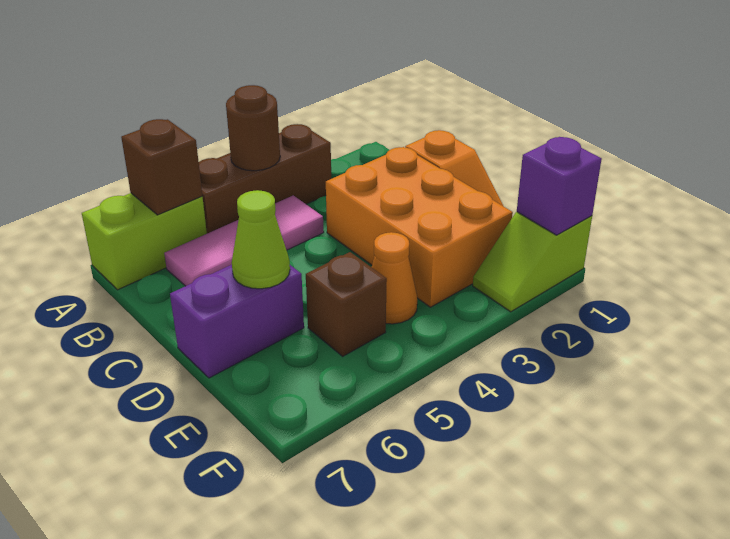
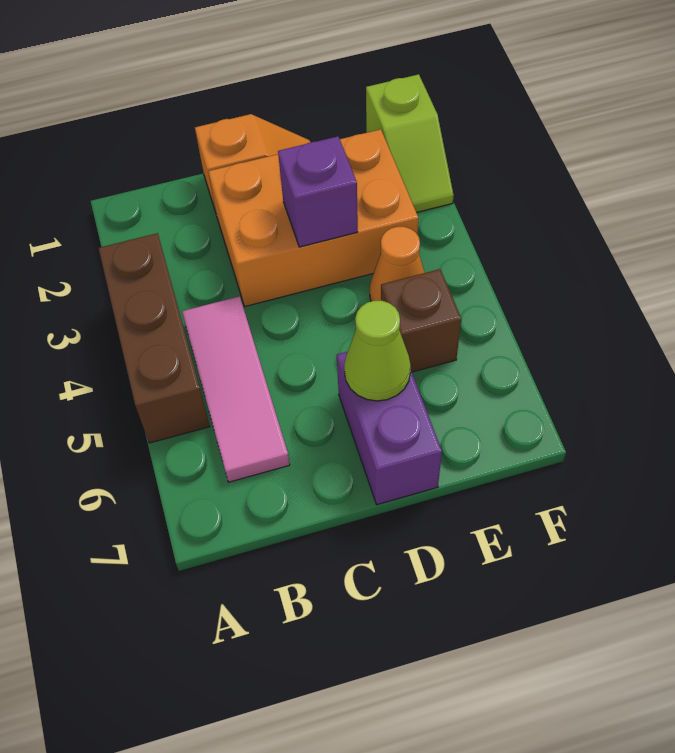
brown round brick A4 level 2 -> none
lime brick A6:A7 level 1 -> none
brown brick A6 level 2 -> none
purple brick F1 level 2 -> purple brick D3 level 2

